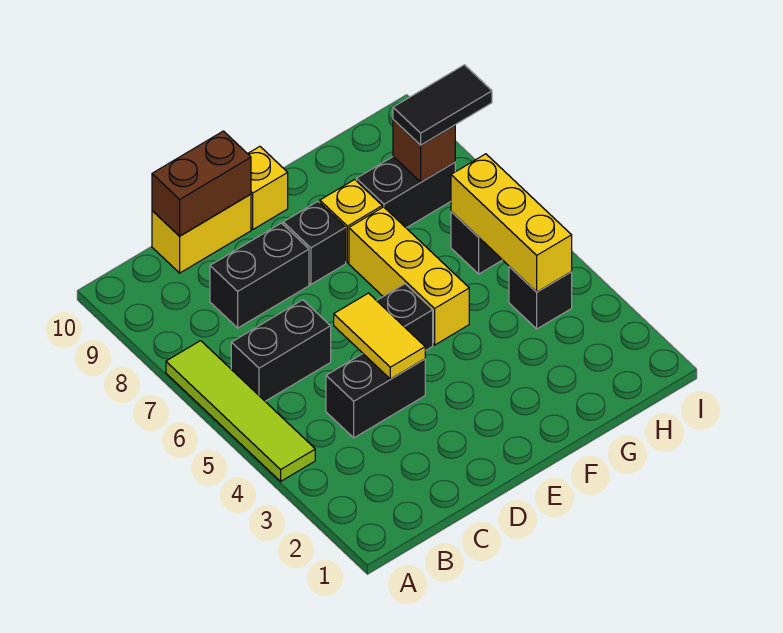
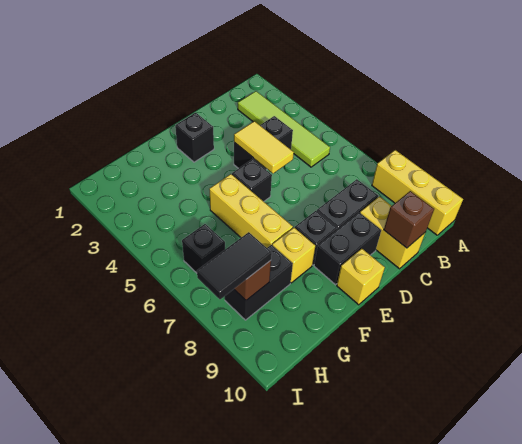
lime tile A4:A7 level 1 -> lime tile B2:B5 level 1
black brick B6:C6 level 1 -> black brick D9:E9 level 1
yellow brick C10:D10 level 1 -> yellow brick C9:C10 level 1
brown brick C10:D10 level 2 -> brown brick C10 level 2
black brick H4 level 1 -> black brick E2 level 1
yellow brick H4:H6 level 2 -> yellow brick A8:A10 level 1

